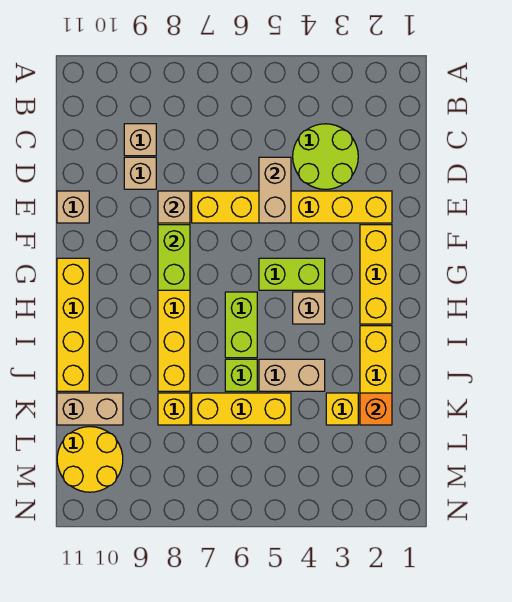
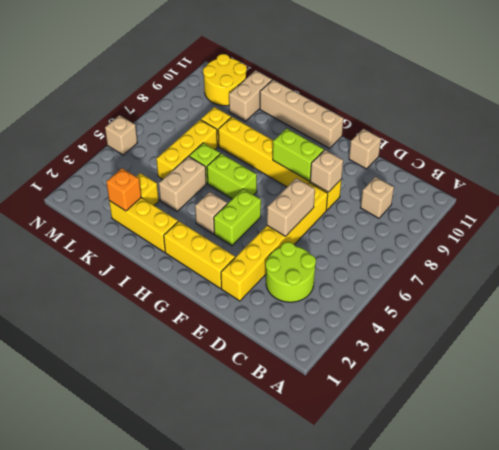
tan brick D5:E5 level 2 -> tan brick E5:E6 level 2
tan brick D9 level 1 -> tan brick N5 level 1
yellow brick G11:J11 level 1 -> tan brick G11:J11 level 1

